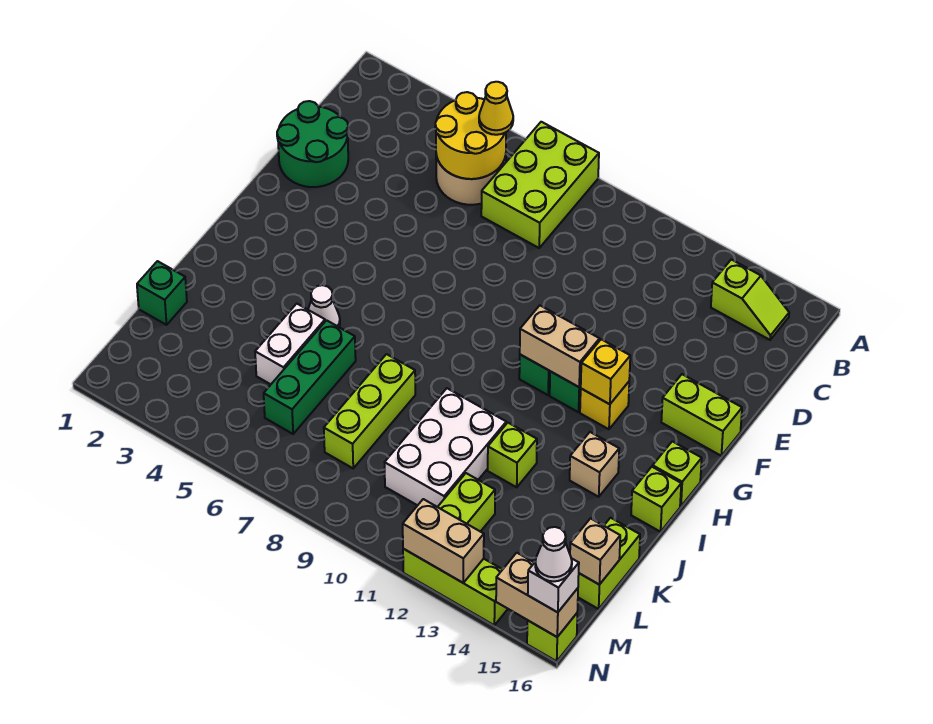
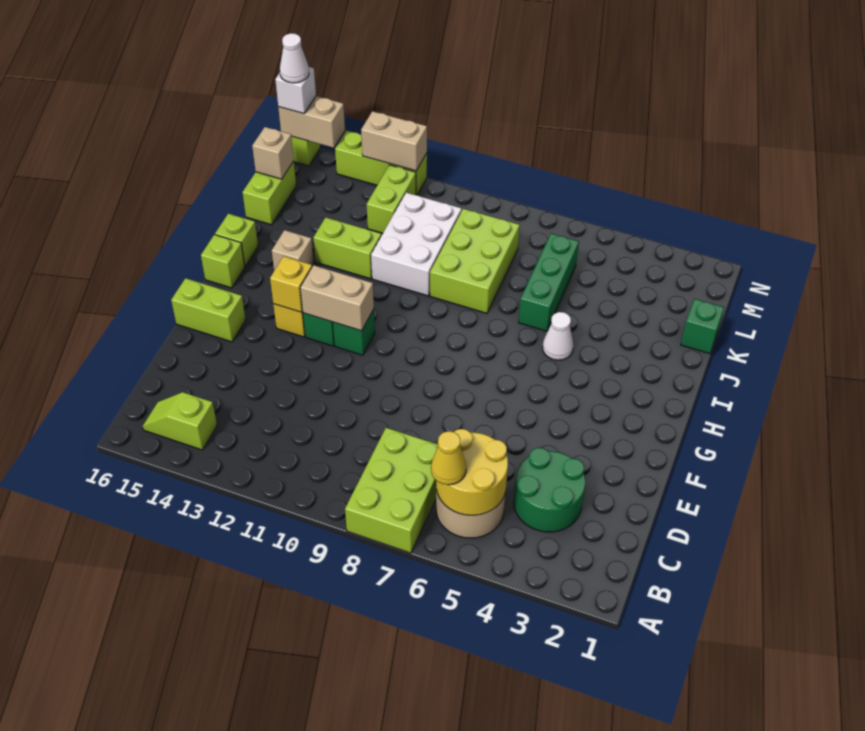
green round brick D1:E2 level 1 -> green round brick C3:D4 level 1
white brick J5:K5 level 1 -> none
lime brick J8:L8 level 1 -> lime brick J8:L9 level 1
lime brick J12 level 1 -> lime brick J12:J13 level 1

